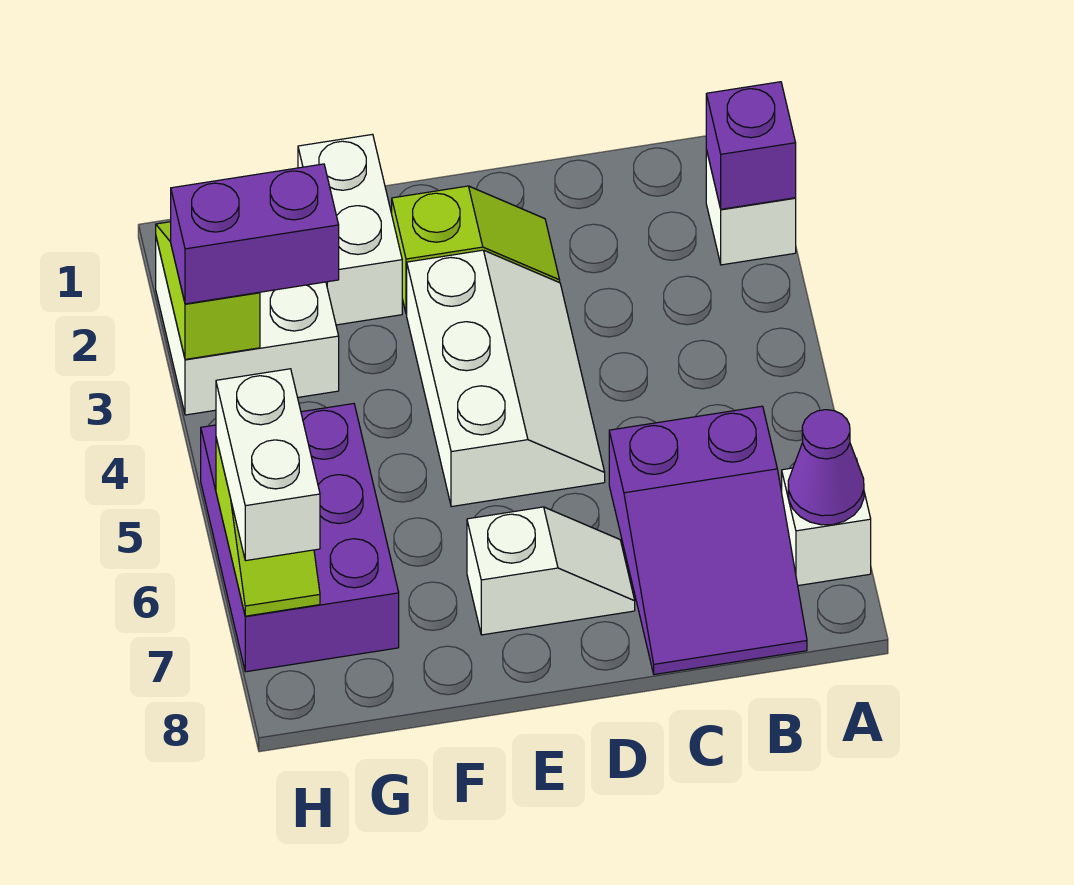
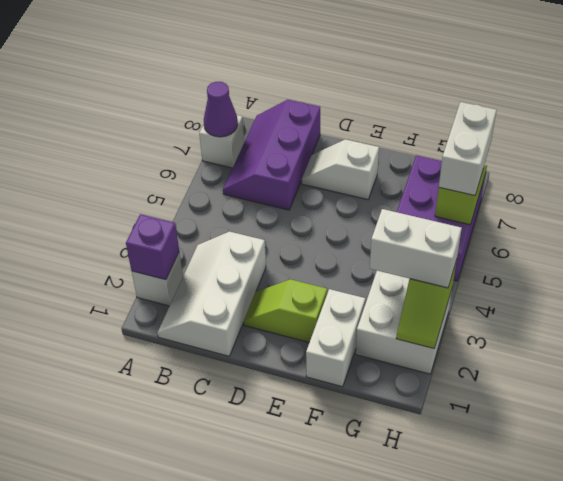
purple slope B6:C8 level 1 top 6 -> purple slope B6:C8 level 1 top C
white slope D3:E5 level 1 top E -> white slope B1:C3 level 1 top C
purple brick G3:H3 level 3 -> white brick G3:H3 level 3

